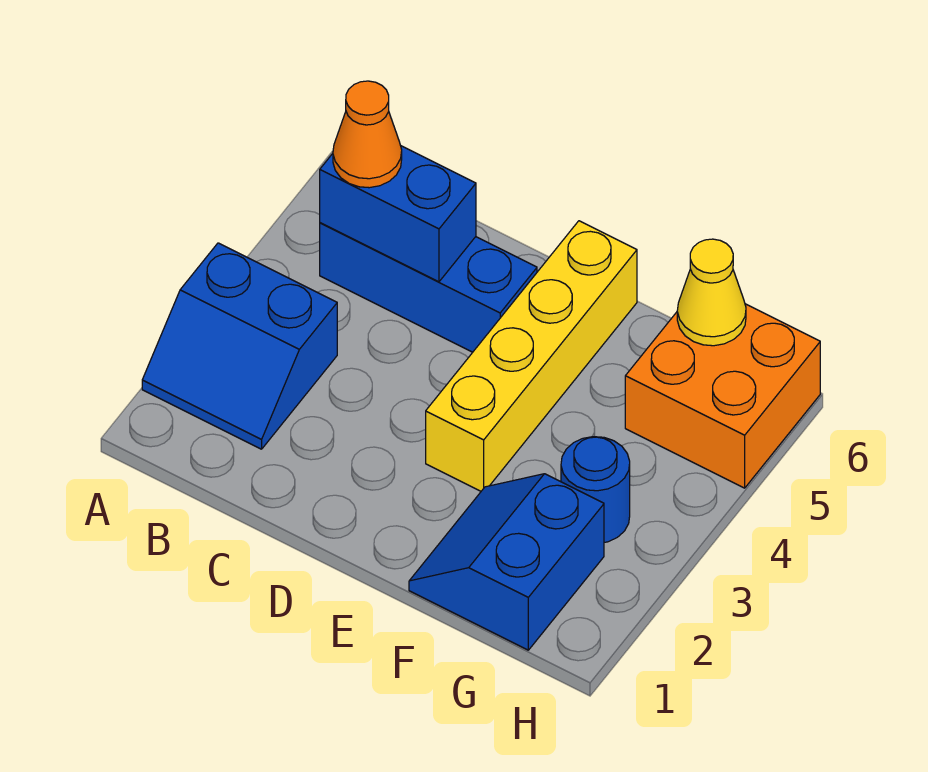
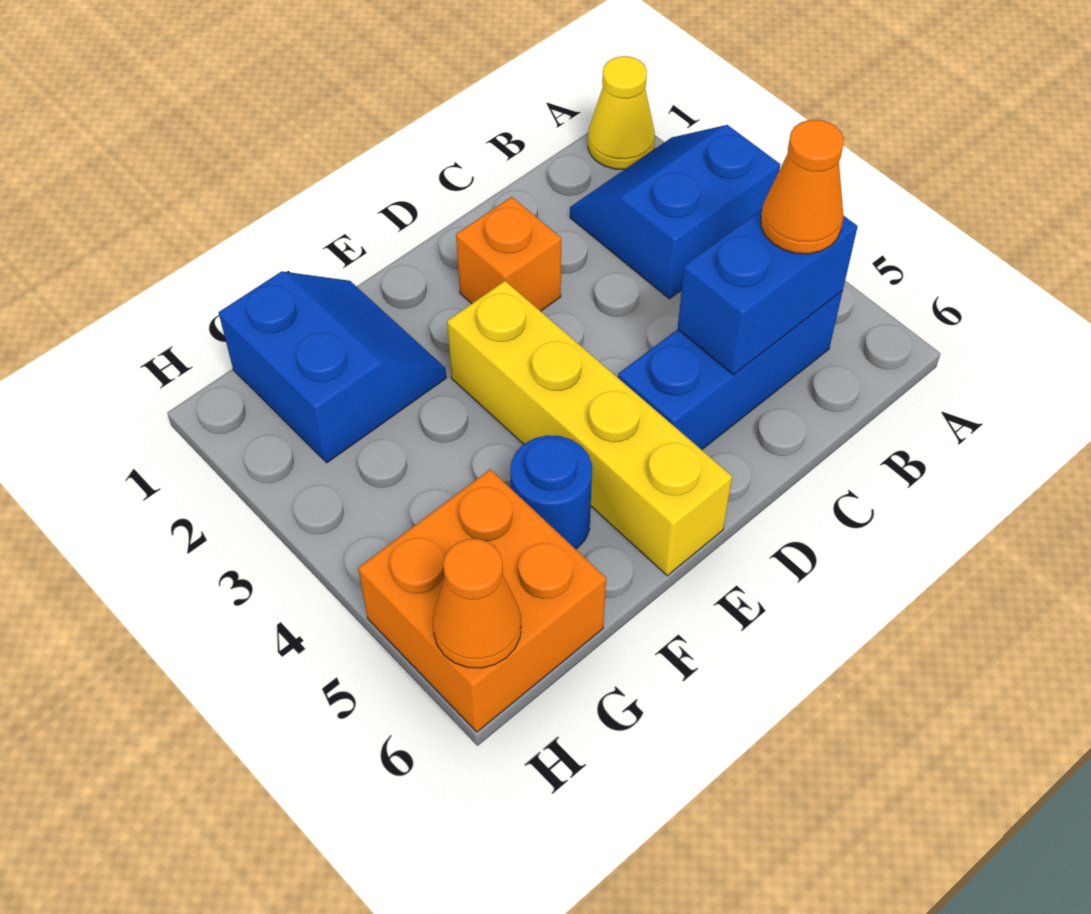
none -> orange brick D2 level 1
blue round brick G3 level 1 -> blue round brick F5 level 1
yellow cone G6 level 2 -> yellow cone A1 level 1
none -> orange cone H6 level 2

